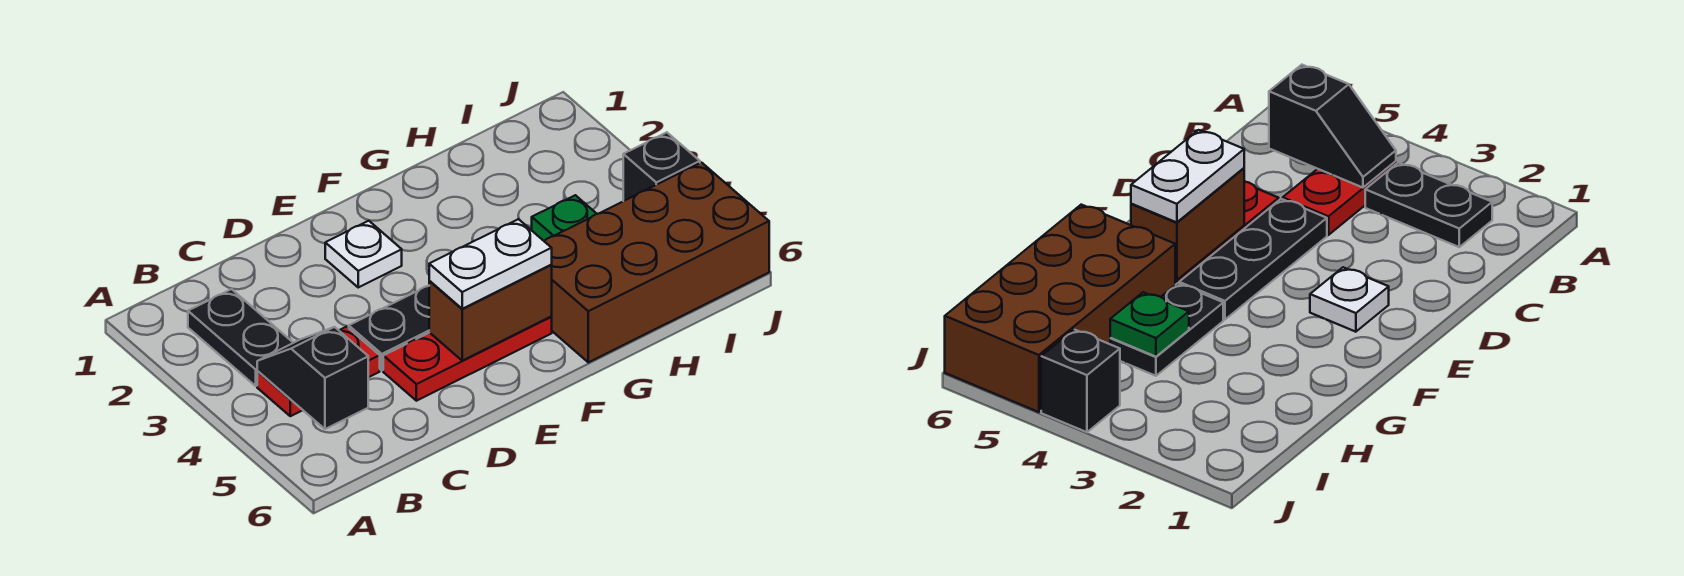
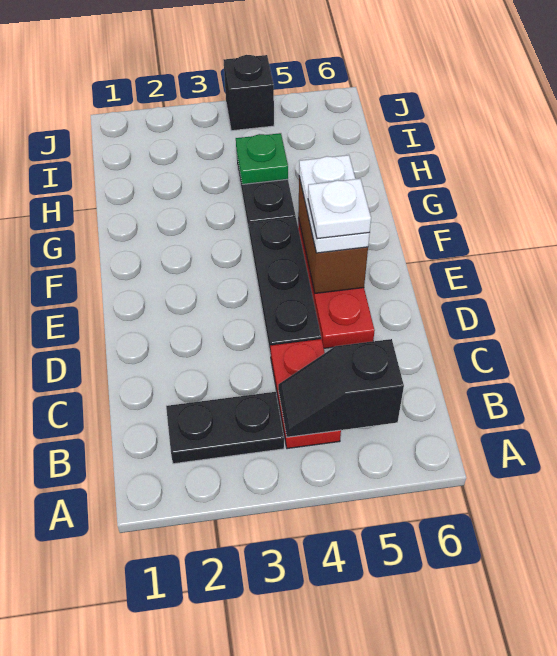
white plate E2 level 1 -> white plate E5 level 4
brown brick G5:J6 level 1 -> none

